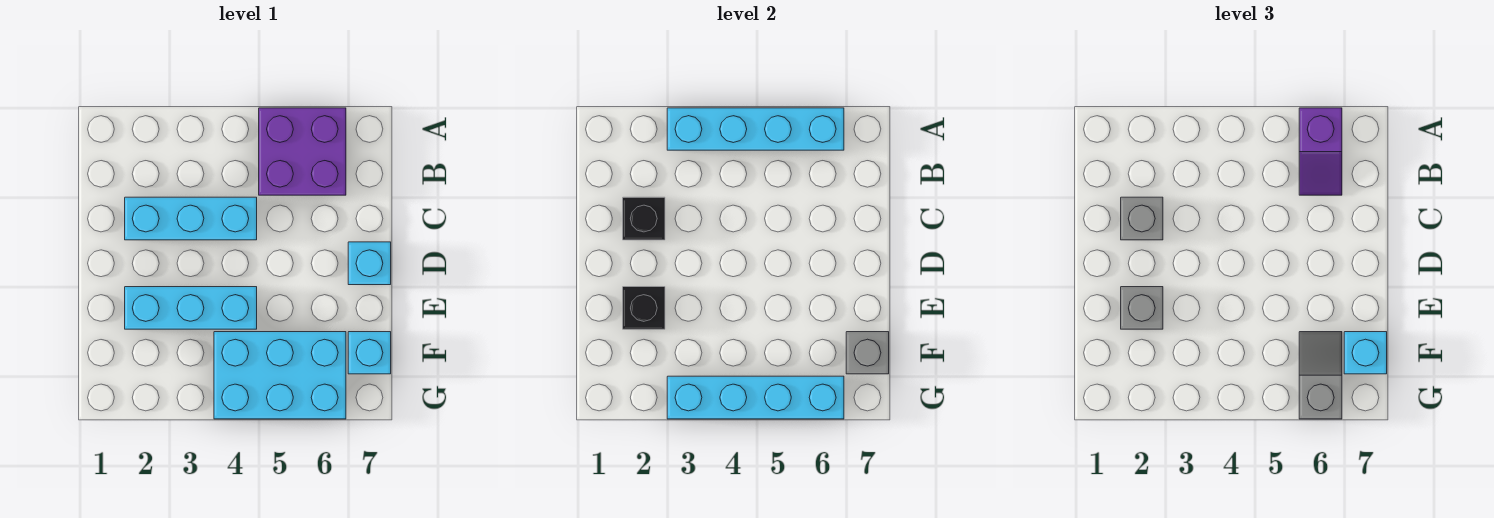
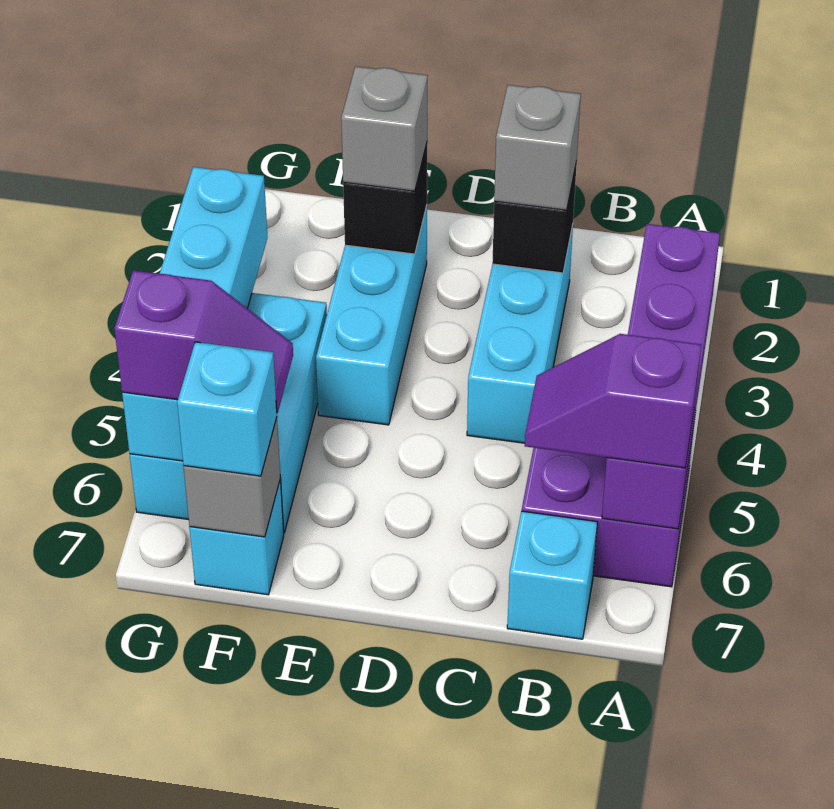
cyan brick A3:A6 level 2 -> purple brick A3:A6 level 2
cyan brick D7 level 1 -> cyan brick B7 level 1
grey slope F6:G6 level 3 top G -> purple slope F6:G6 level 3 top G

